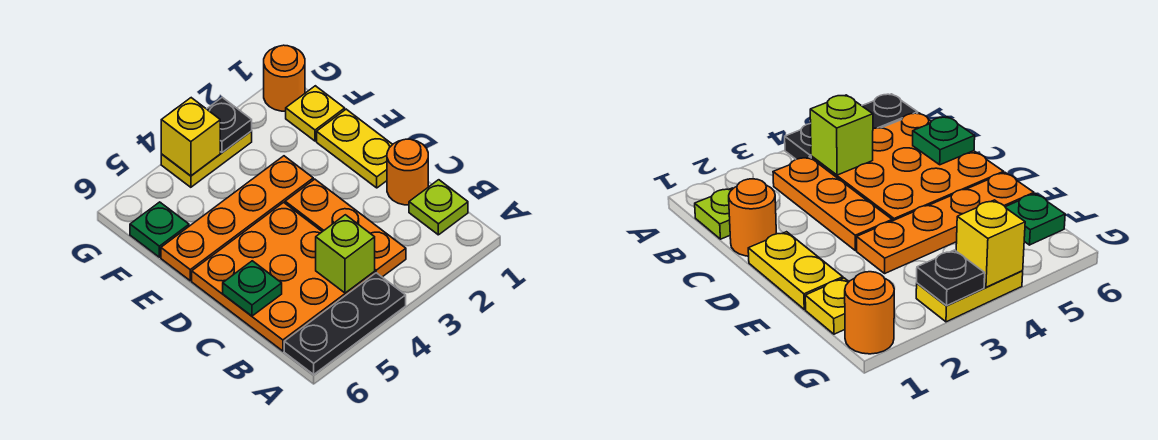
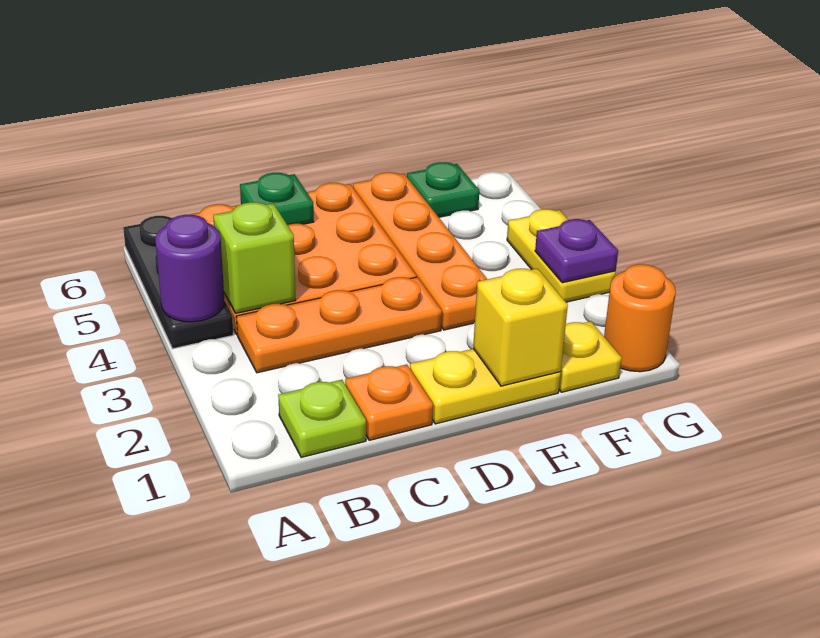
none -> purple round brick A4 level 2
orange round brick C1 level 1 -> orange plate C1 level 1
black plate G3 level 2 -> purple plate G3 level 2
yellow brick G4 level 2 -> yellow brick E1 level 2

